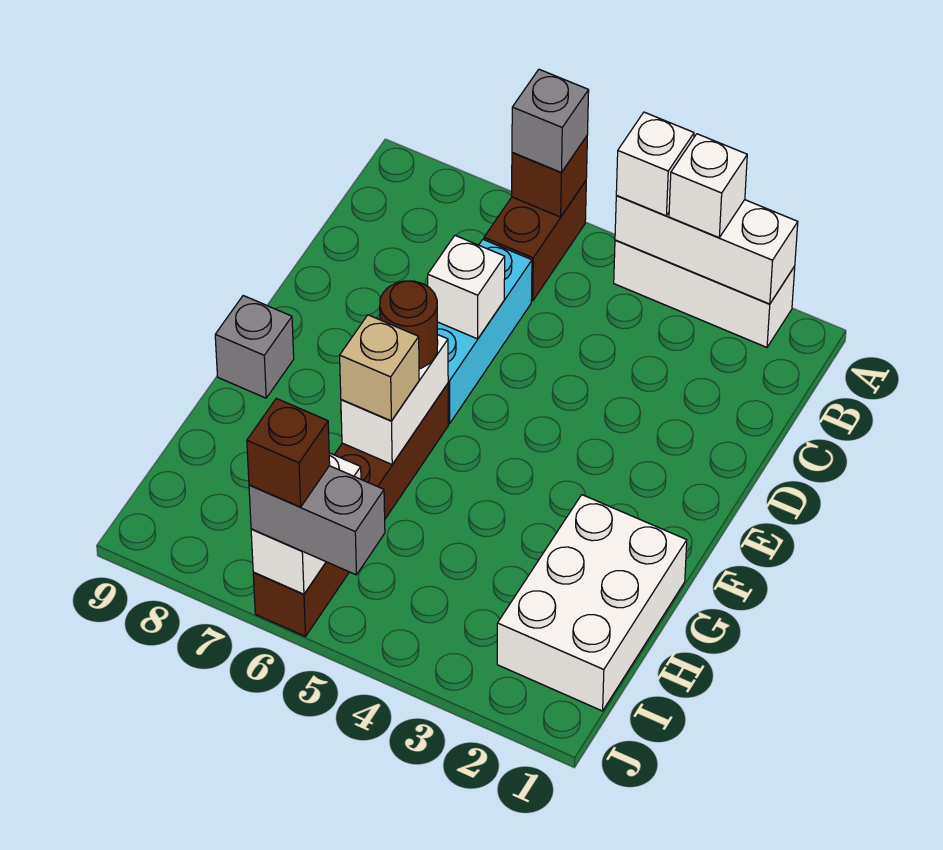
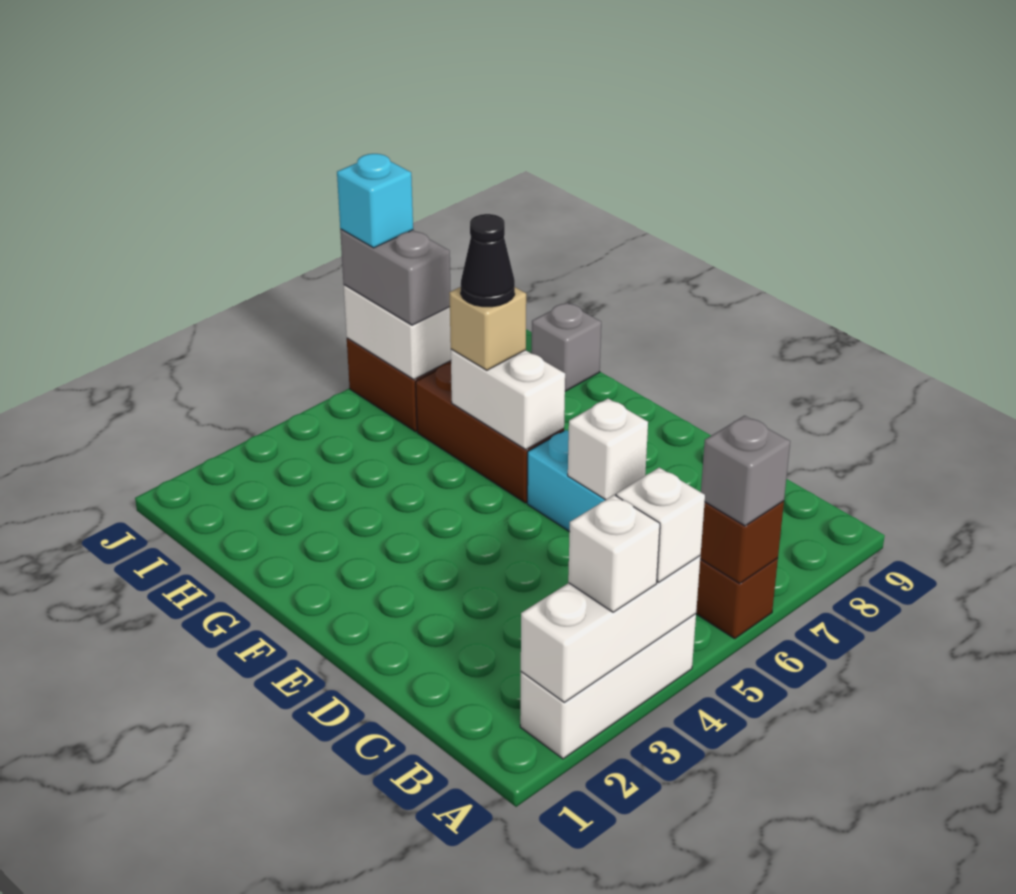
brown round brick F6 level 3 -> none
grey brick F9 level 1 -> grey brick H9 level 1
white brick G1:I2 level 1 -> none
none -> black cone G6 level 4
grey brick J5:J6 level 3 -> grey brick I6:J6 level 3
brown brick J6 level 4 -> cyan brick J6 level 4

